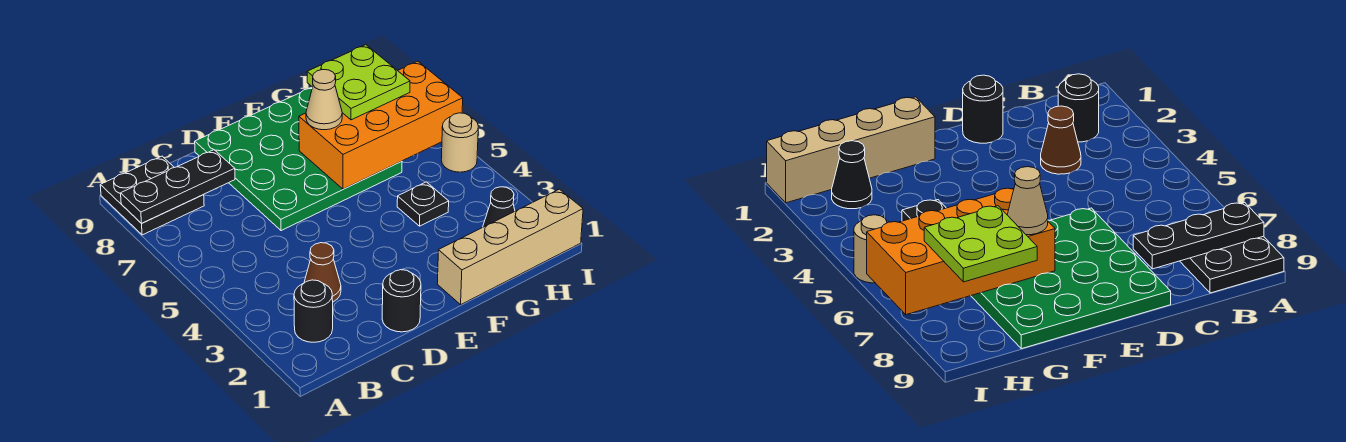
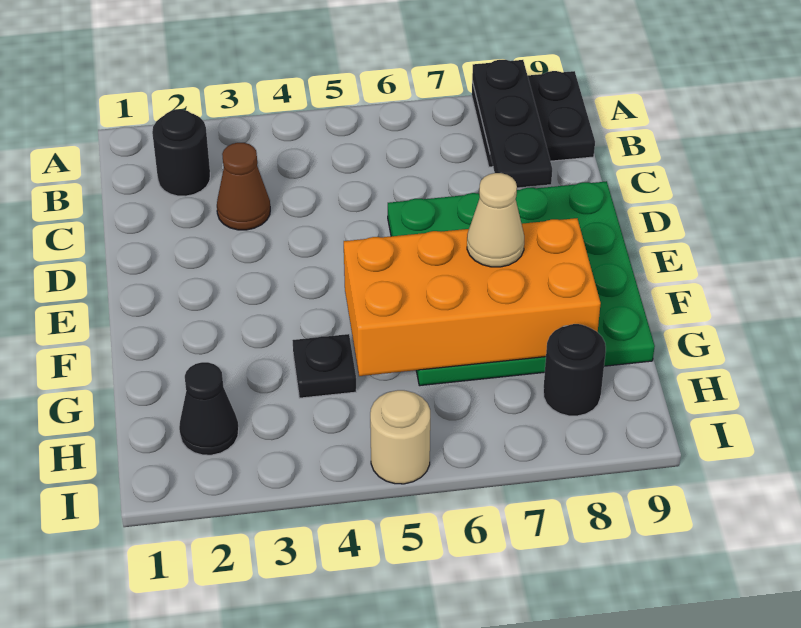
black round brick D1 level 1 -> black round brick H8 level 1
tan brick F1:I1 level 1 -> none
orange brick F6:I7 level 2 -> orange brick F5:G8 level 2
lime plate G7:H8 level 3 -> none

